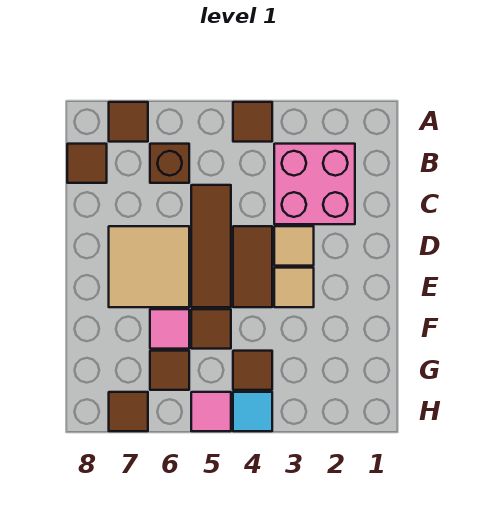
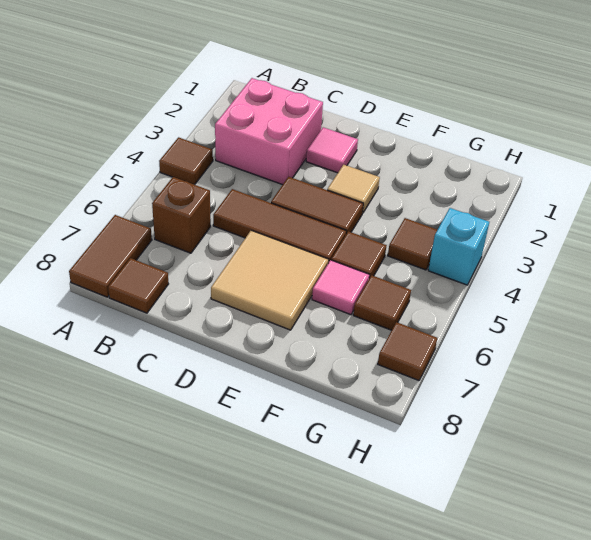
brown tile A7 level 1 -> brown tile A7:A8 level 1
tan tile D3 level 1 -> none
cyan tile H4 level 1 -> cyan brick H4 level 1
pink tile H5 level 1 -> pink tile D2 level 1

